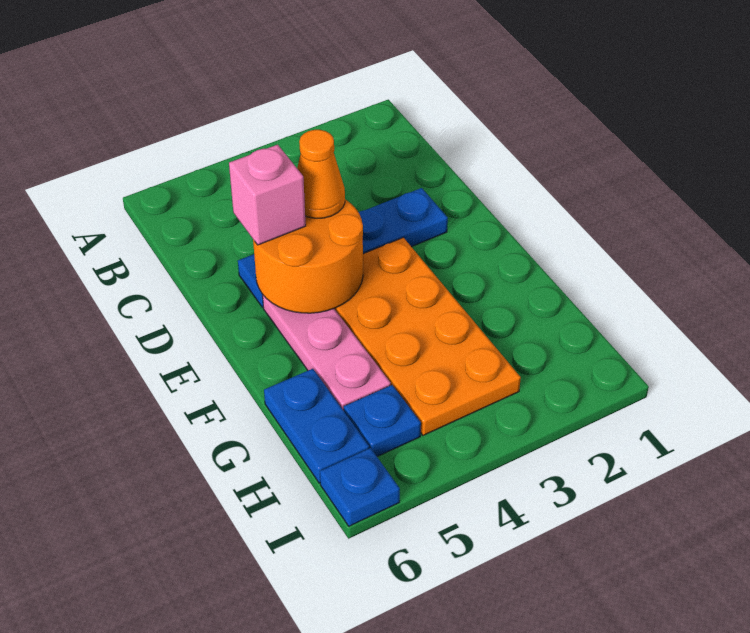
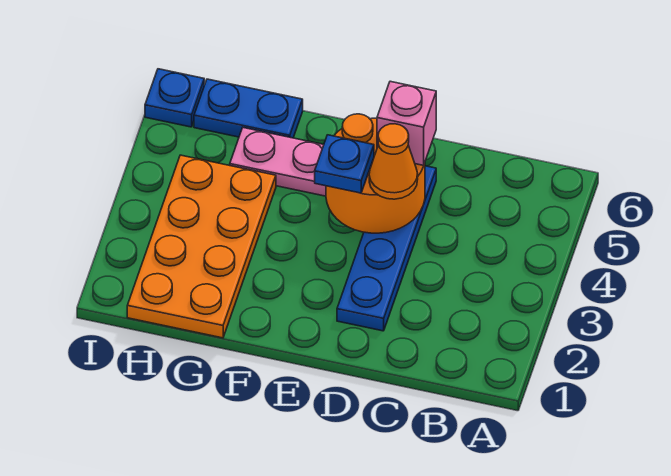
orange plate E3:H4 level 1 -> orange plate G1:H4 level 1
blue plate H5 level 1 -> blue plate E4 level 3

